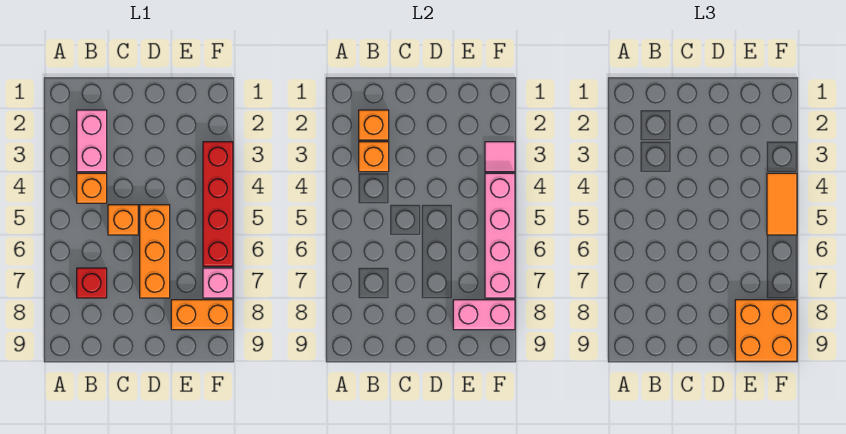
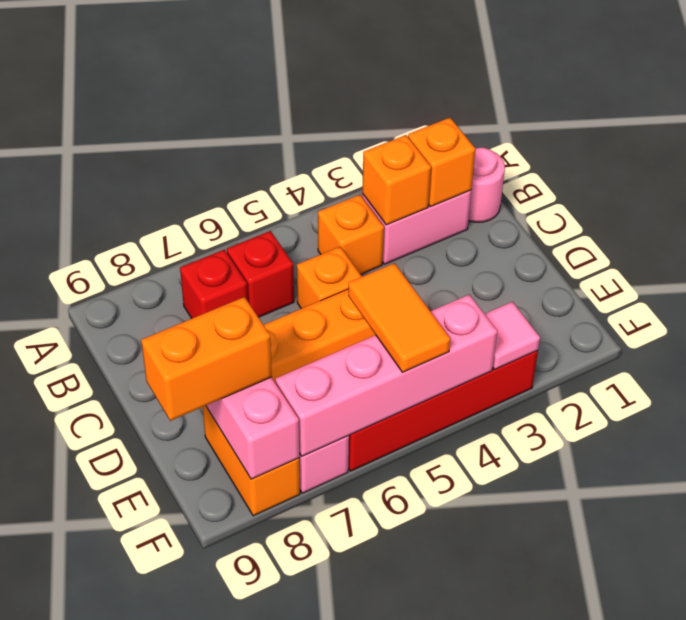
none -> pink round brick B1 level 1
none -> red brick B6 level 1
orange brick E8:F9 level 3 -> orange brick E8:E9 level 3
orange tile F4:F5 level 3 -> orange tile E5:F5 level 3

